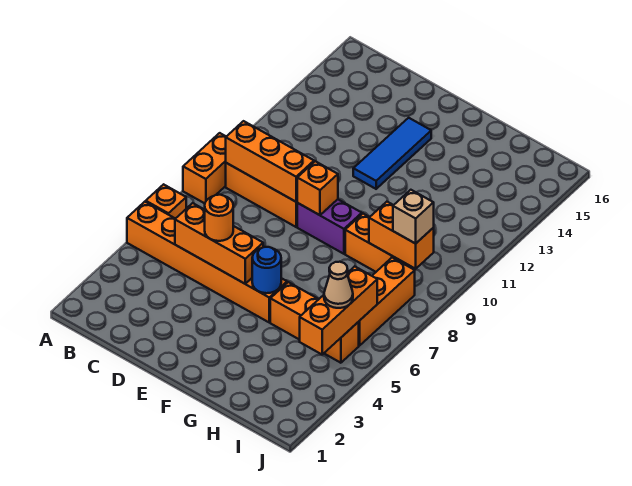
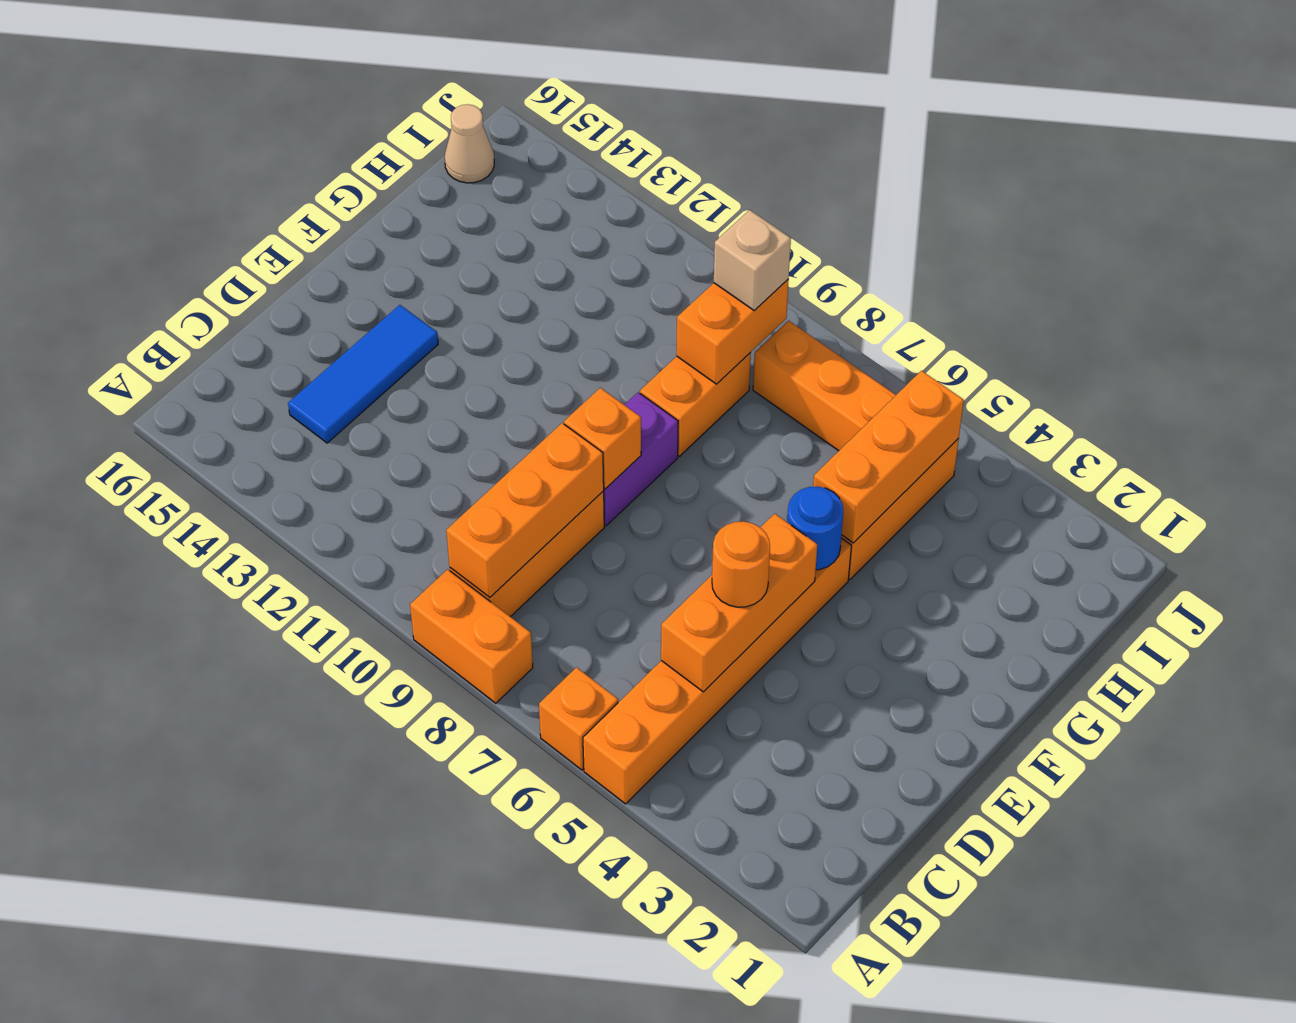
blue tile E12:E14 level 1 -> blue tile C14:E14 level 1
orange brick I4:I6 level 2 -> orange brick G5:I5 level 2
tan cone I5 level 3 -> tan cone I16 level 1

